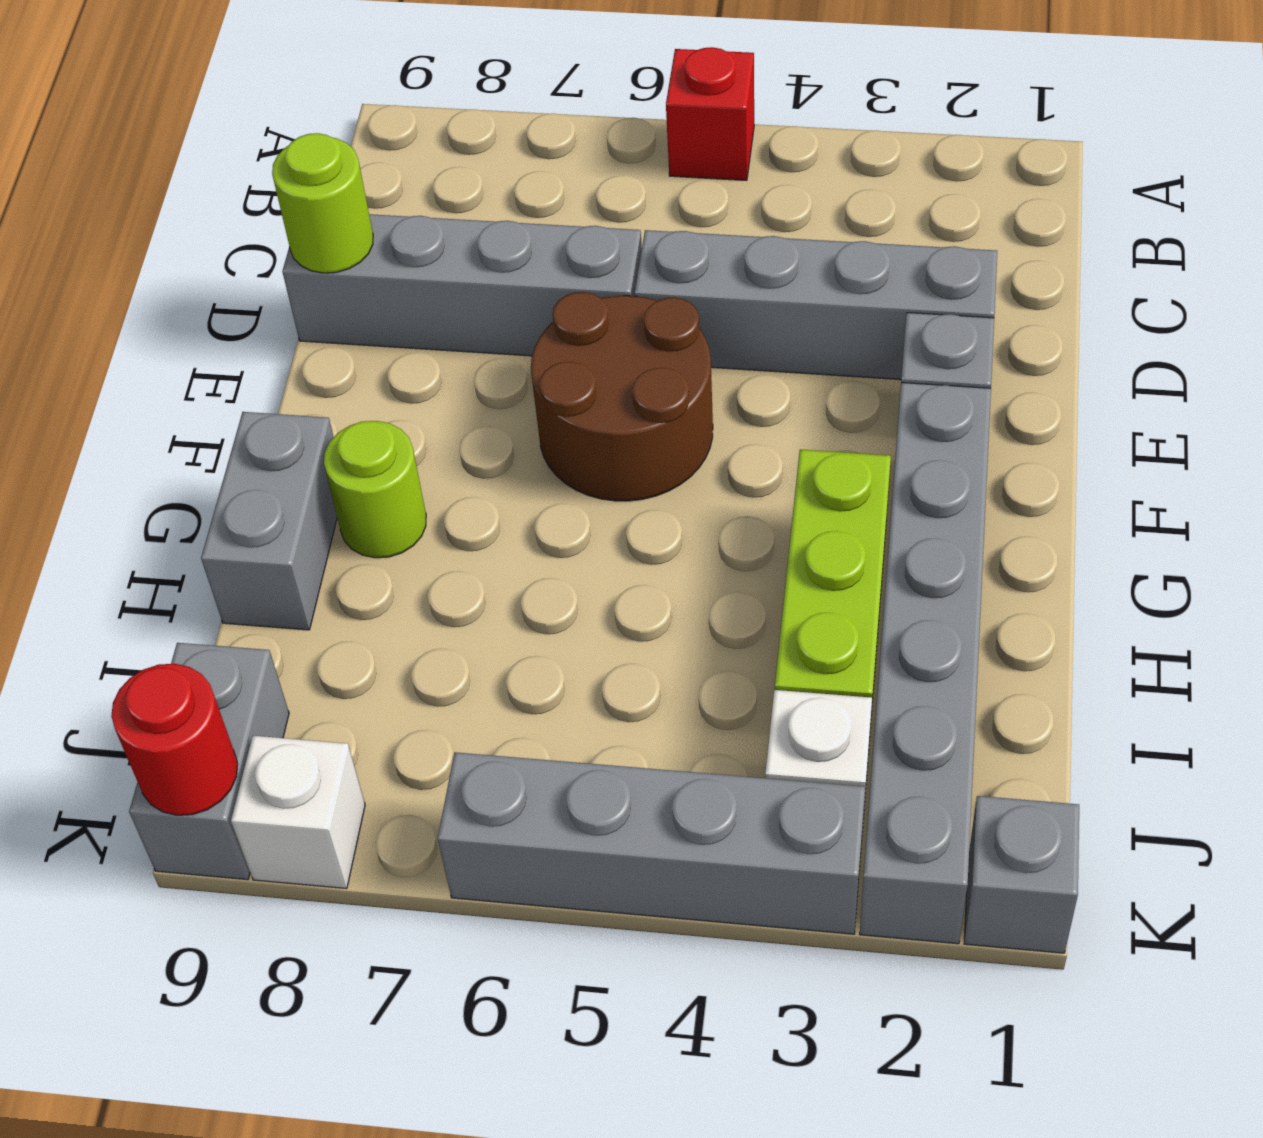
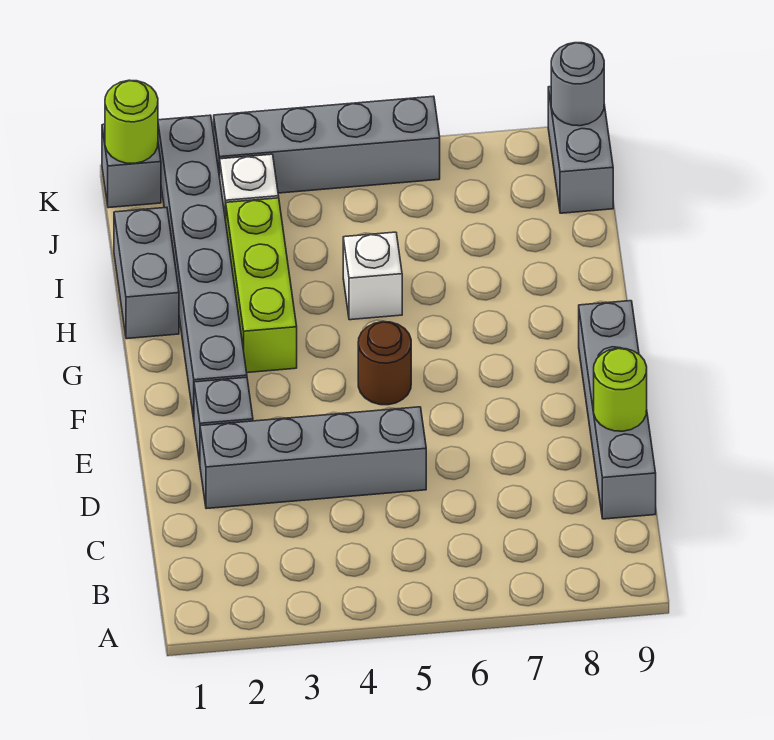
red brick A5 level 1 -> none
grey brick D6:D9 level 1 -> grey brick C9:F9 level 1
brown round brick E5:F6 level 1 -> brown round brick F5 level 1
lime round brick G8 level 1 -> lime round brick K1 level 2
grey brick G9:H9 level 1 -> grey brick H1:I1 level 1
white brick K8 level 1 -> white brick H5 level 1
red round brick K9 level 2 -> grey round brick K9 level 2

